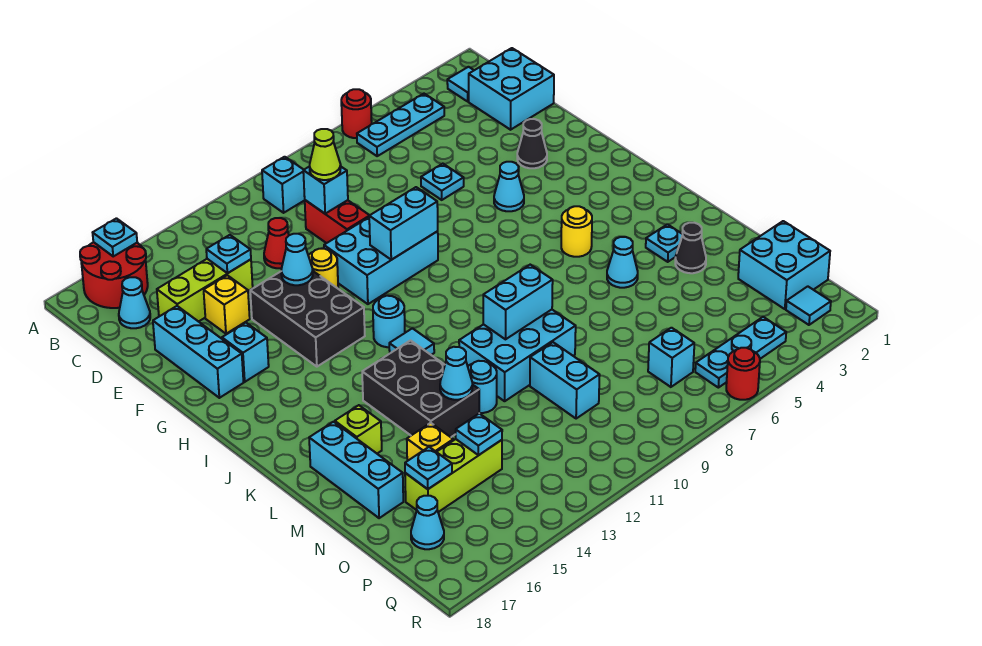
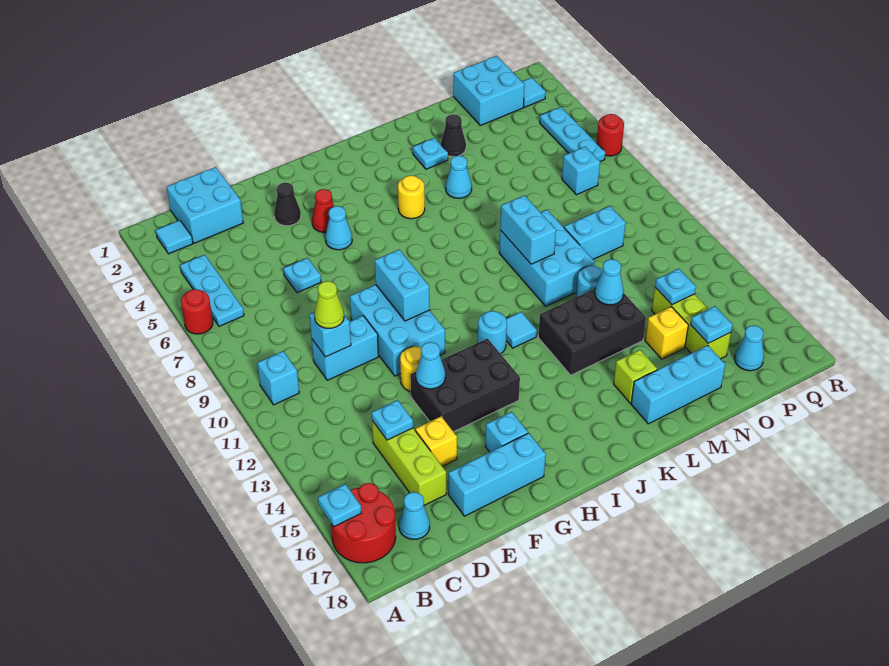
red brick D10:E10 level 1 -> cyan brick D10:E10 level 1
red cone D12 level 1 -> red cone G4 level 1

